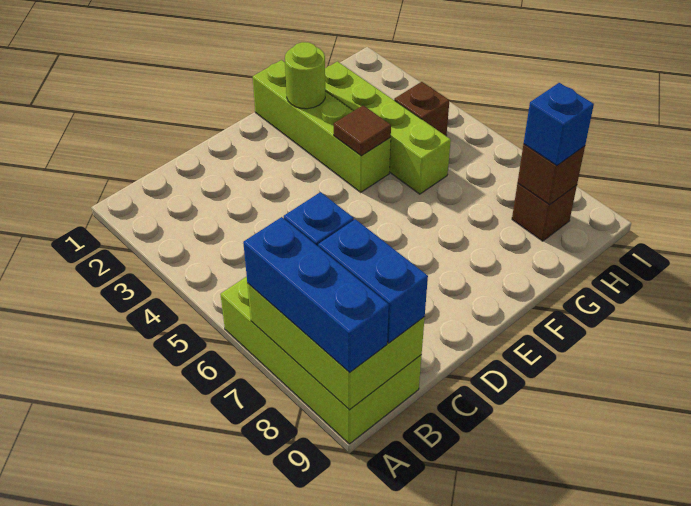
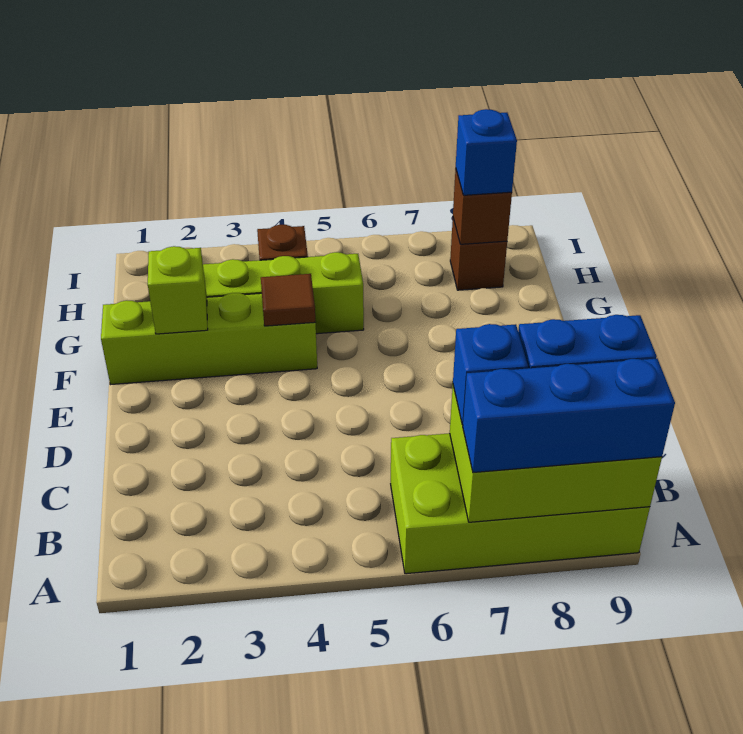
lime round brick F2 level 2 -> lime brick F2 level 2

